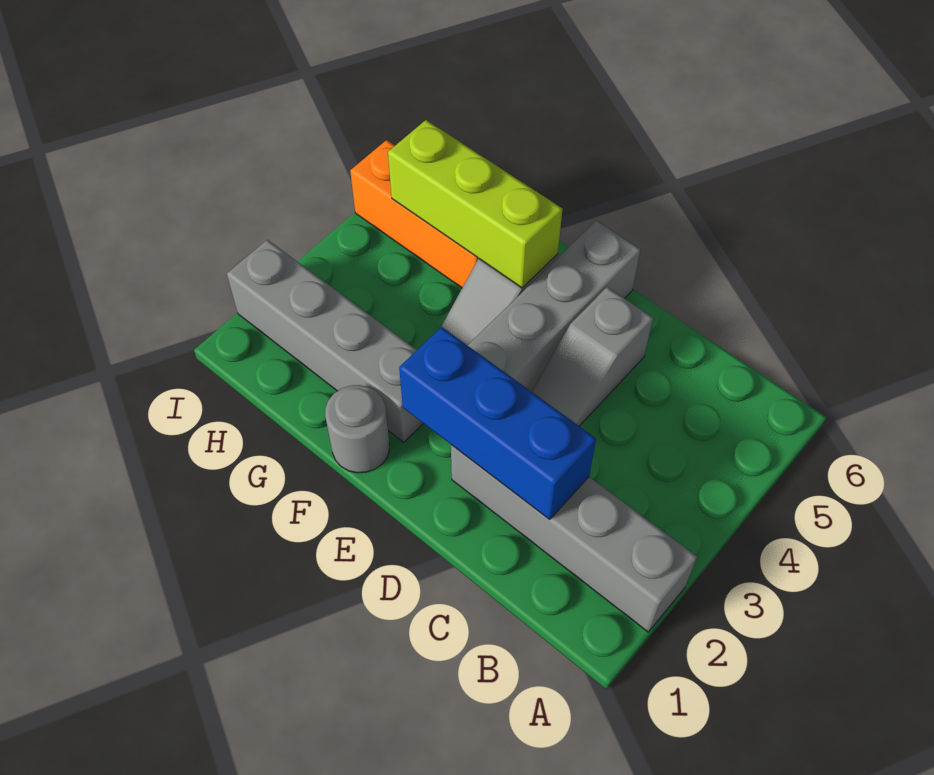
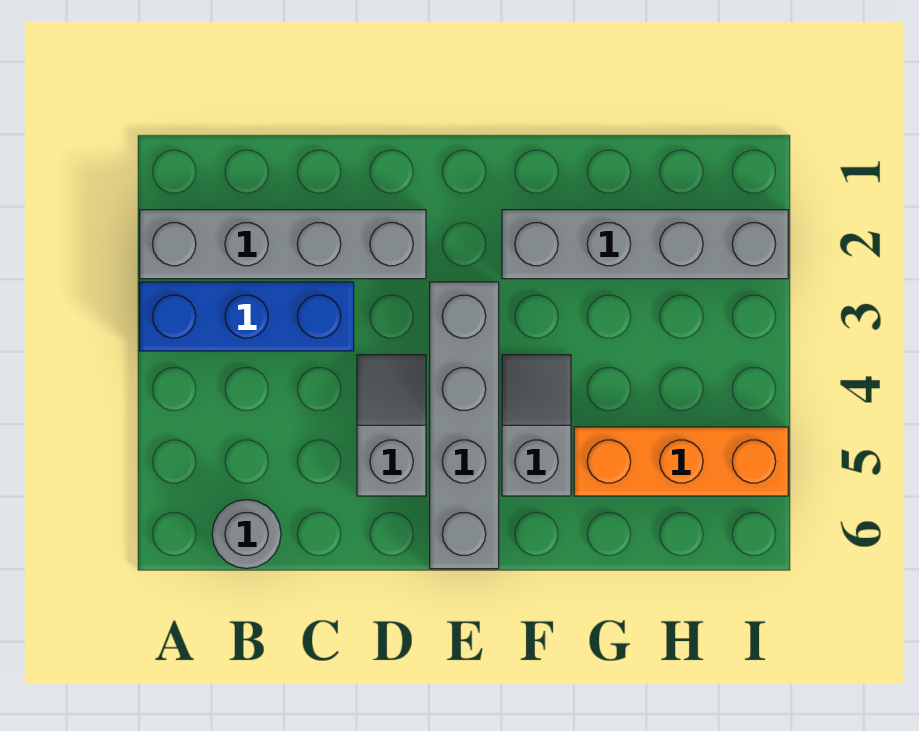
blue brick C2:E2 level 2 -> blue brick A3:C3 level 1
grey round brick F1 level 1 -> grey round brick B6 level 1
lime brick F5:H5 level 2 -> none

